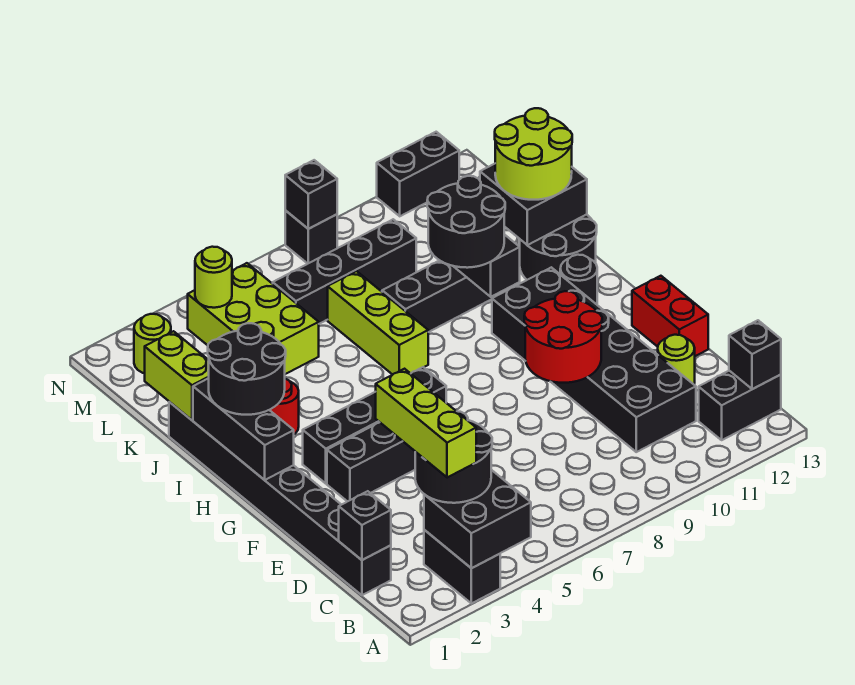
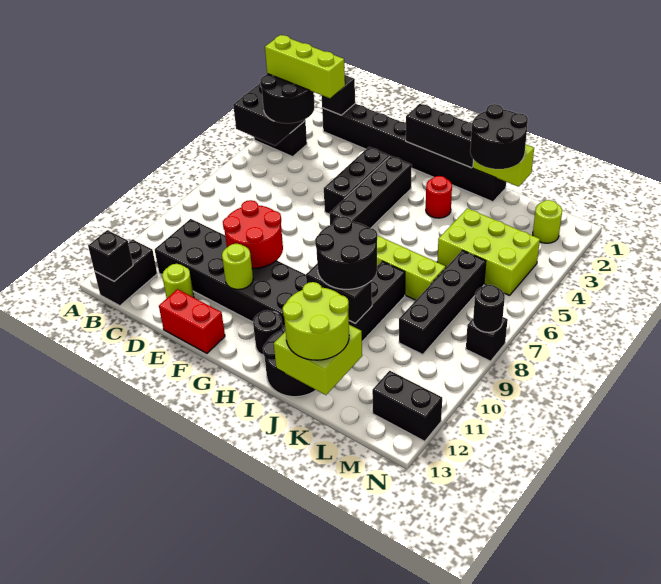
black round brick H1:I2 level 3 -> black round brick J1:K2 level 3
black brick J12:K13 level 2 -> lime brick J12:K13 level 2
lime round brick M4 level 2 -> lime round brick F11 level 2
black brick N8 level 2 -> black round brick N8 level 2
black brick N11:N12 level 1 -> black brick M12:N12 level 1

